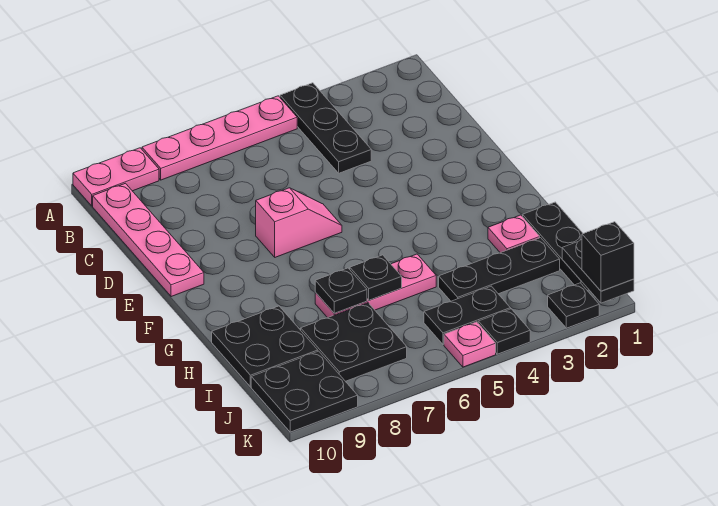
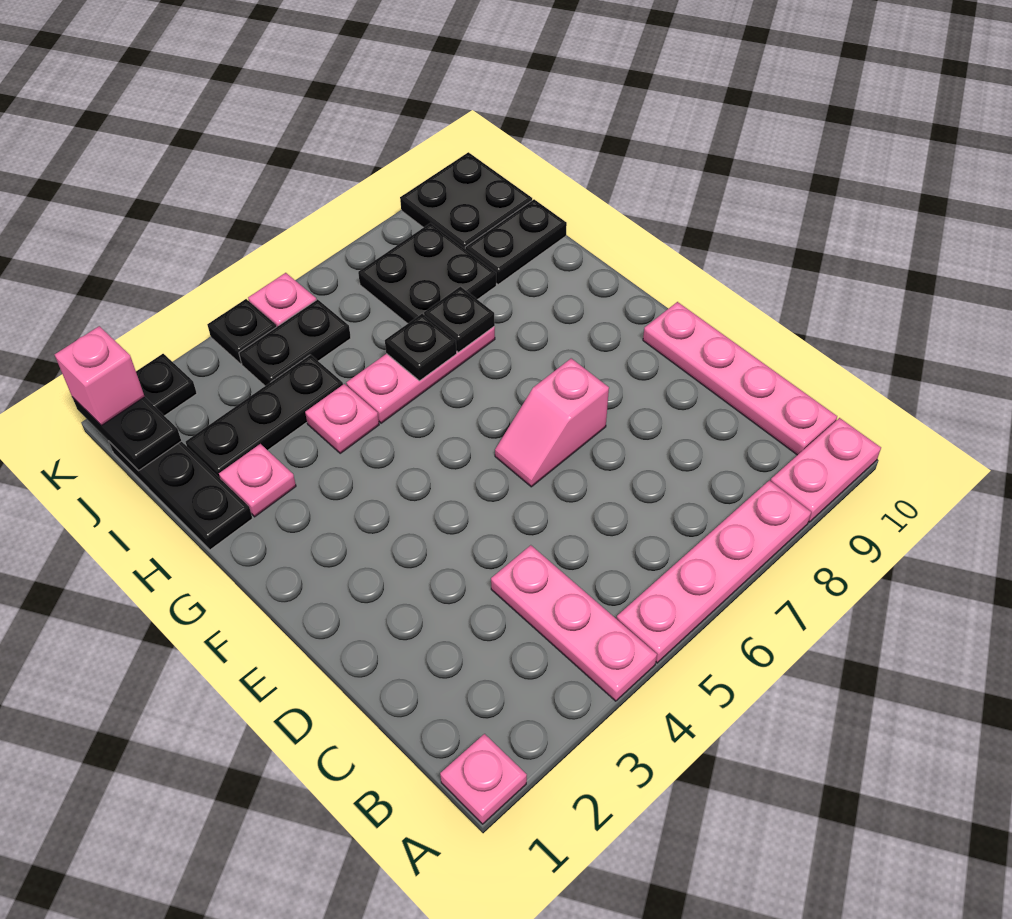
none -> pink plate A1 level 1
black plate A4:C4 level 1 -> pink plate A4:C4 level 1
none -> pink plate H4 level 1
black plate H9:I10 level 1 -> black plate I9:I10 level 1
black brick K1 level 3 -> pink brick K1 level 3

